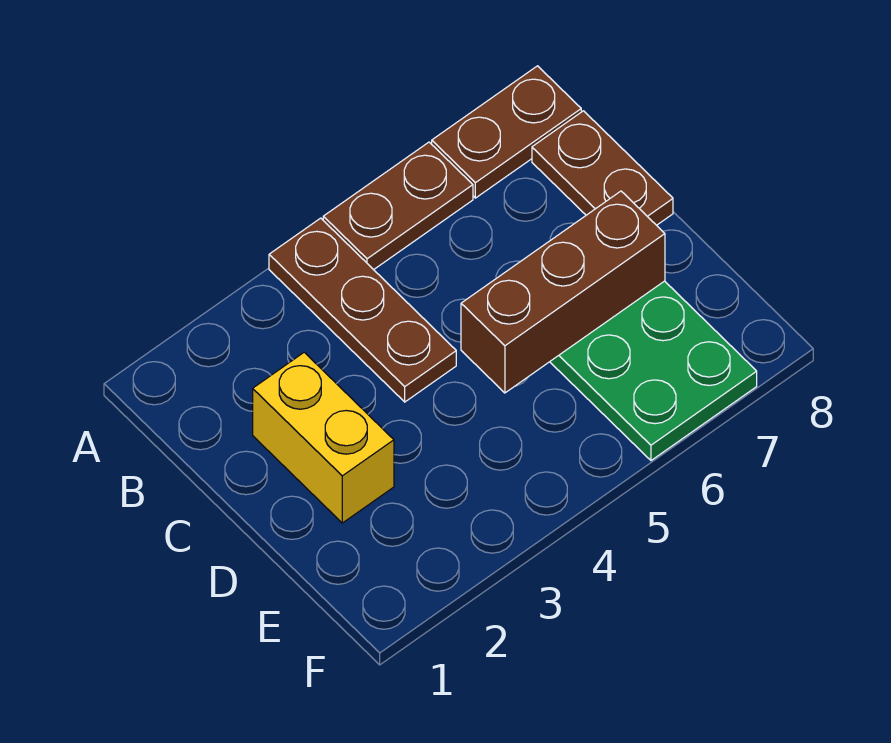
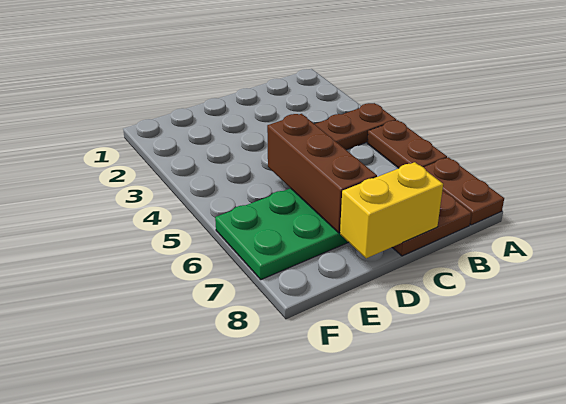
yellow brick C2:D2 level 1 -> yellow brick C8:D8 level 2

